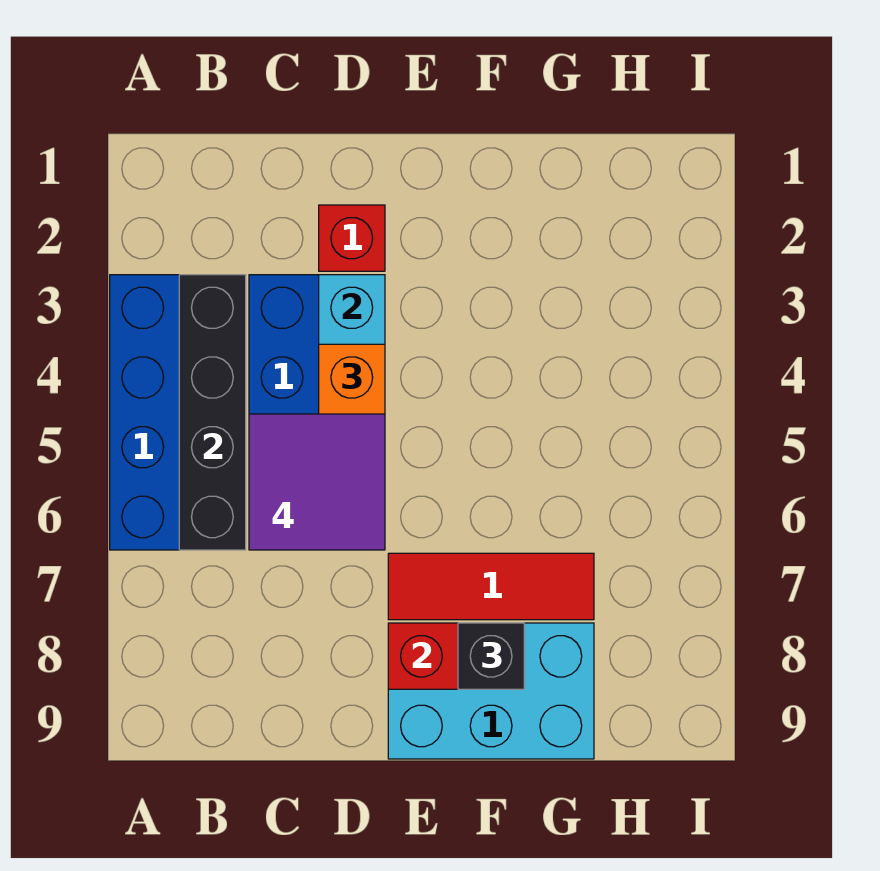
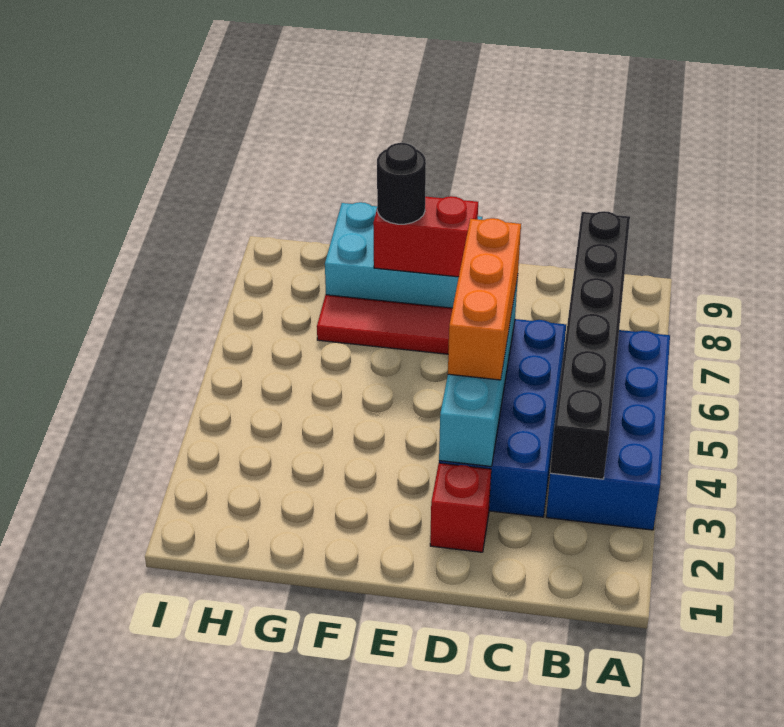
black brick B3:B6 level 2 -> black brick B3:B8 level 2
purple tile C5:D6 level 4 -> none
black brick F8 level 3 -> black round brick F8 level 3

